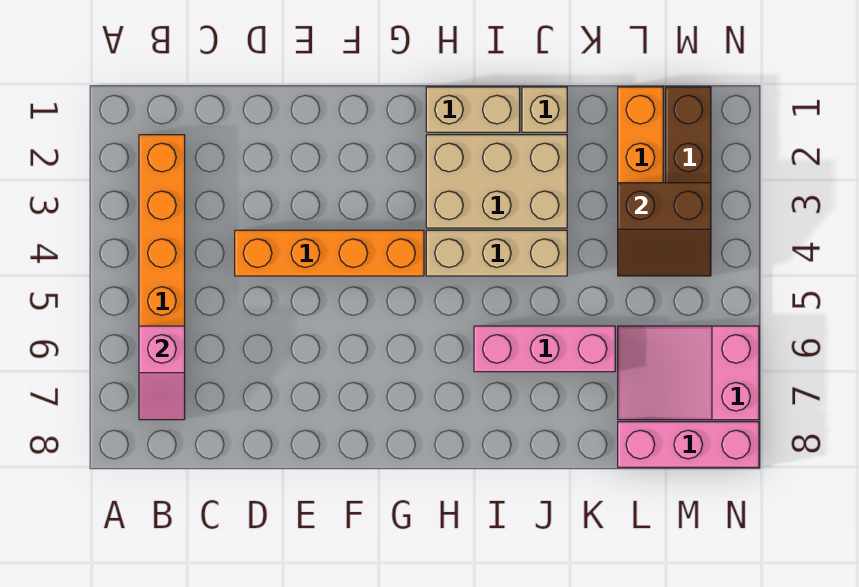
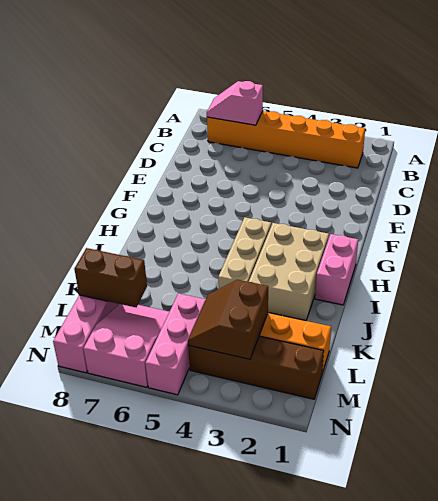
orange brick D4:G4 level 1 -> none
tan brick H1:I1 level 1 -> pink brick H1:I1 level 1
pink brick I6:K6 level 1 -> pink brick L5:N5 level 1
tan brick J1 level 1 -> none
none -> brown brick L7:L8 level 2

